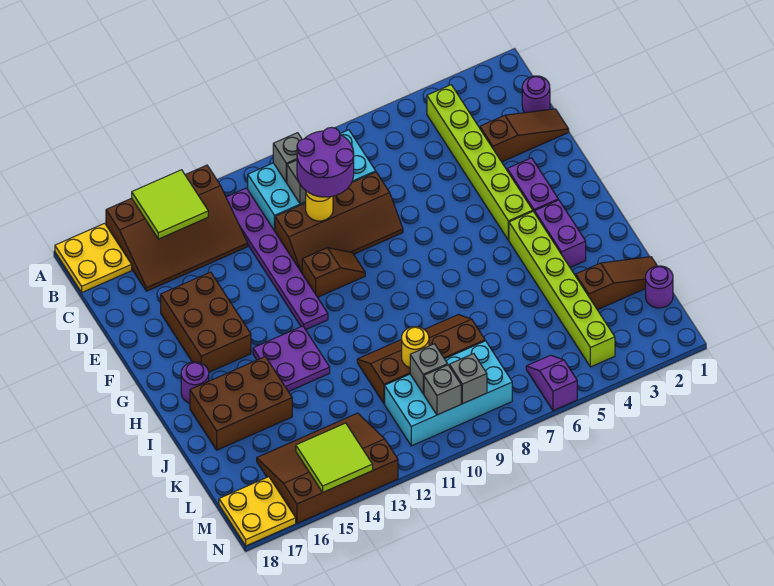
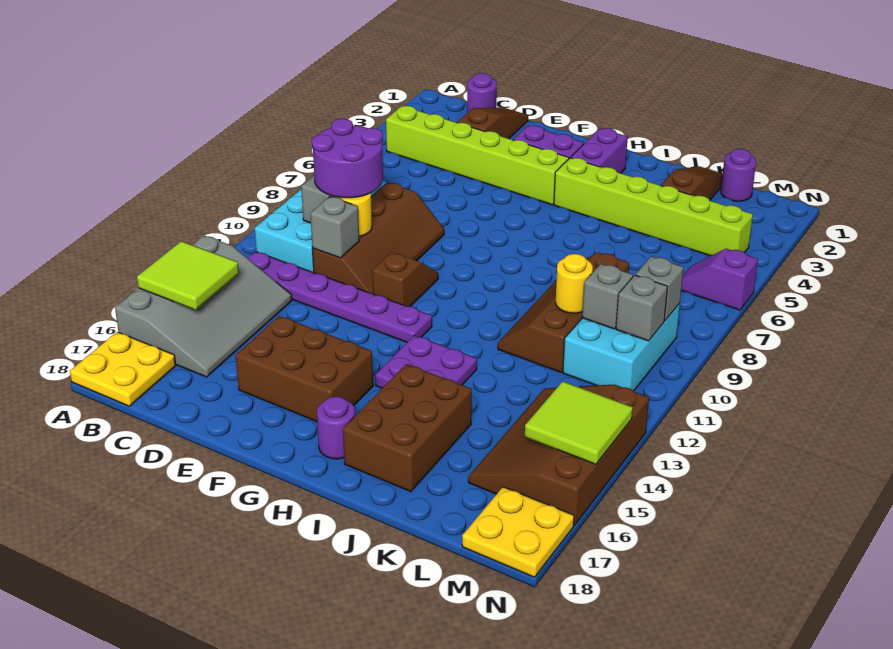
brown slope A13:C16 level 1 top A -> grey slope A13:C16 level 1 top A
grey brick B10 level 2 -> grey brick D11 level 2
purple brick H3:I3 level 1 -> purple brick H2:H3 level 1
cyan brick L8:M11 level 1 -> cyan brick L9:M11 level 1

